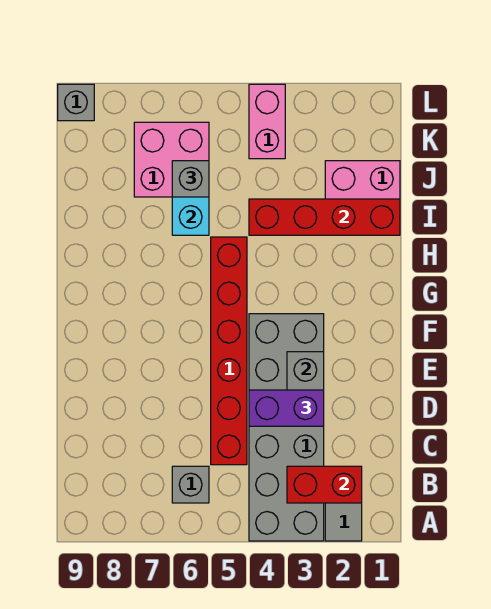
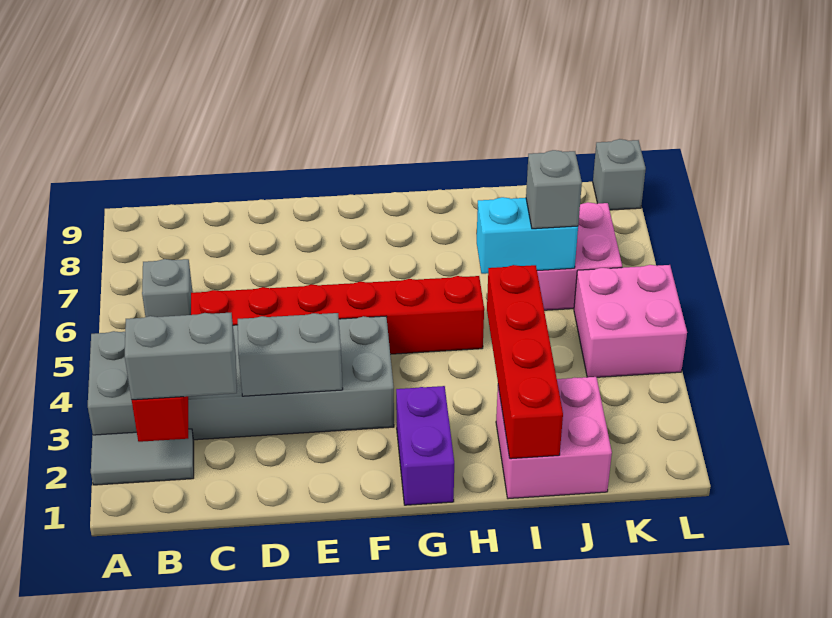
none -> grey brick B2:C2 level 3
purple brick D3:D4 level 3 -> purple brick G1:G2 level 1
pink brick K4:L4 level 1 -> pink brick K4:L5 level 1

